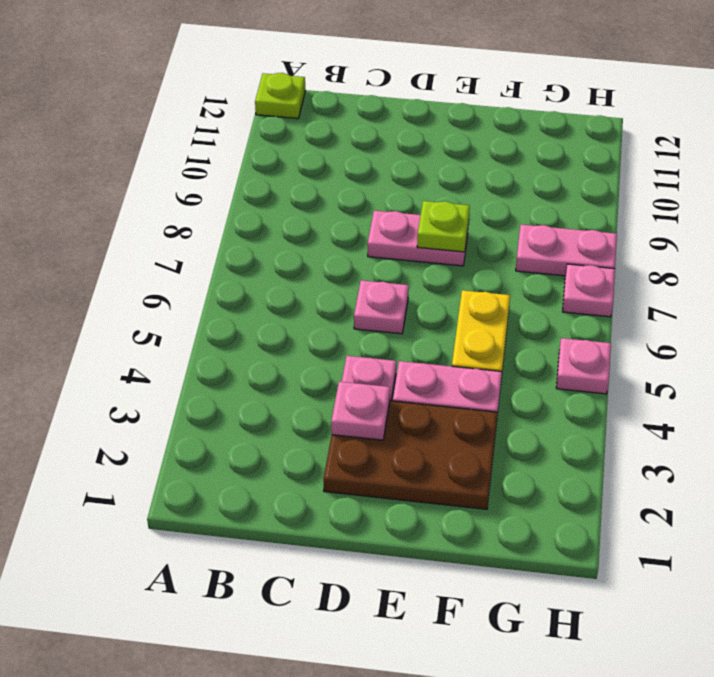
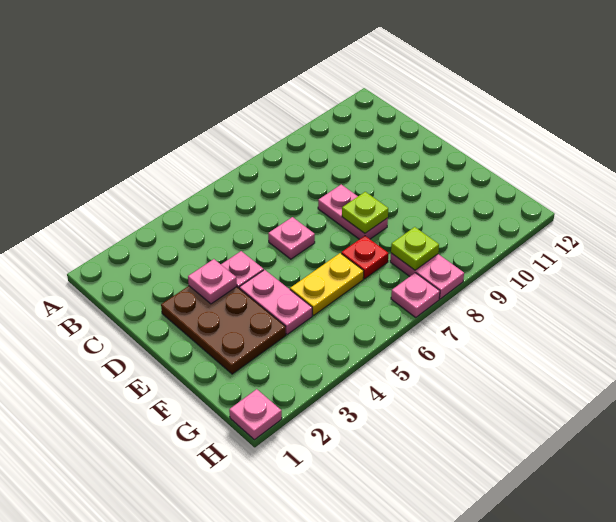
lime plate A12 level 1 -> lime plate G8 level 2
none -> red plate F7 level 1
pink plate H5 level 1 -> pink plate H1 level 1

